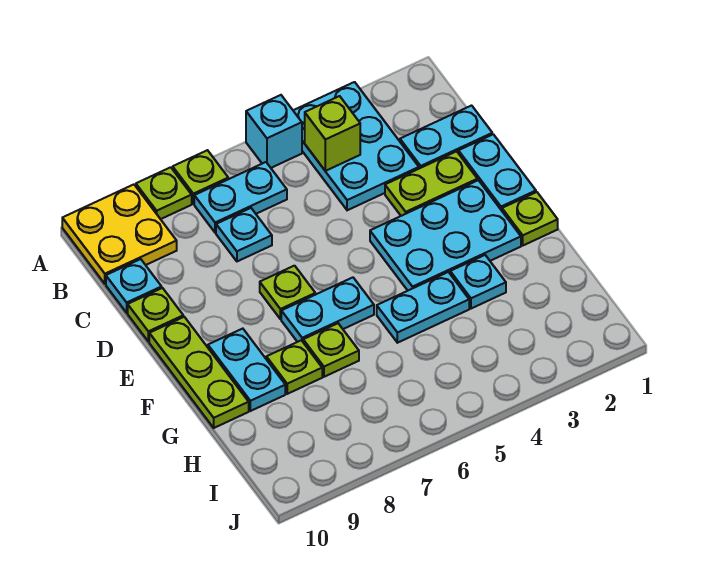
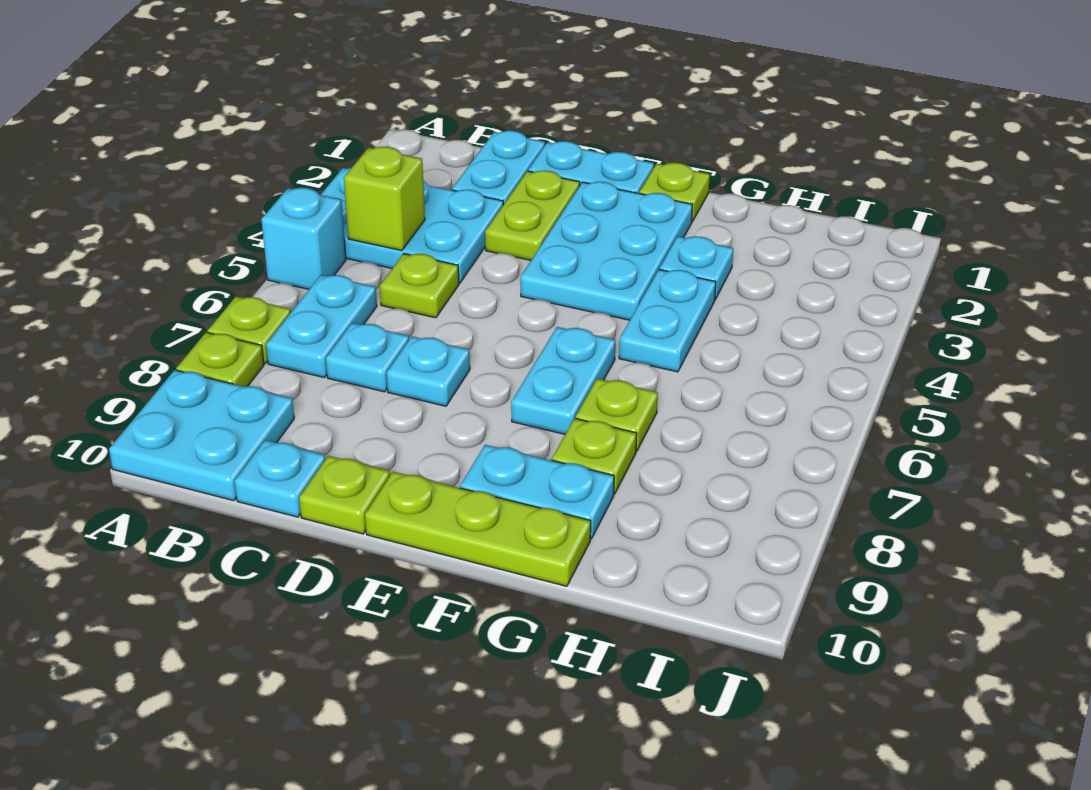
yellow plate A9:B10 level 1 -> cyan plate A9:B10 level 1
none -> cyan plate D7 level 1
lime plate E7 level 1 -> lime plate C5 level 1

